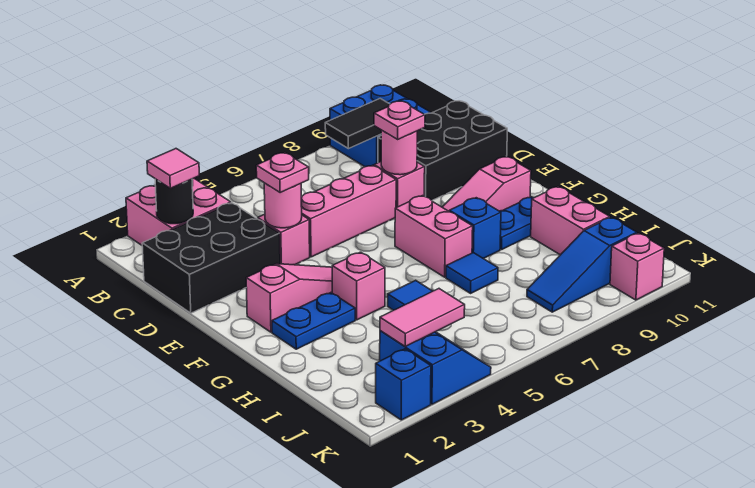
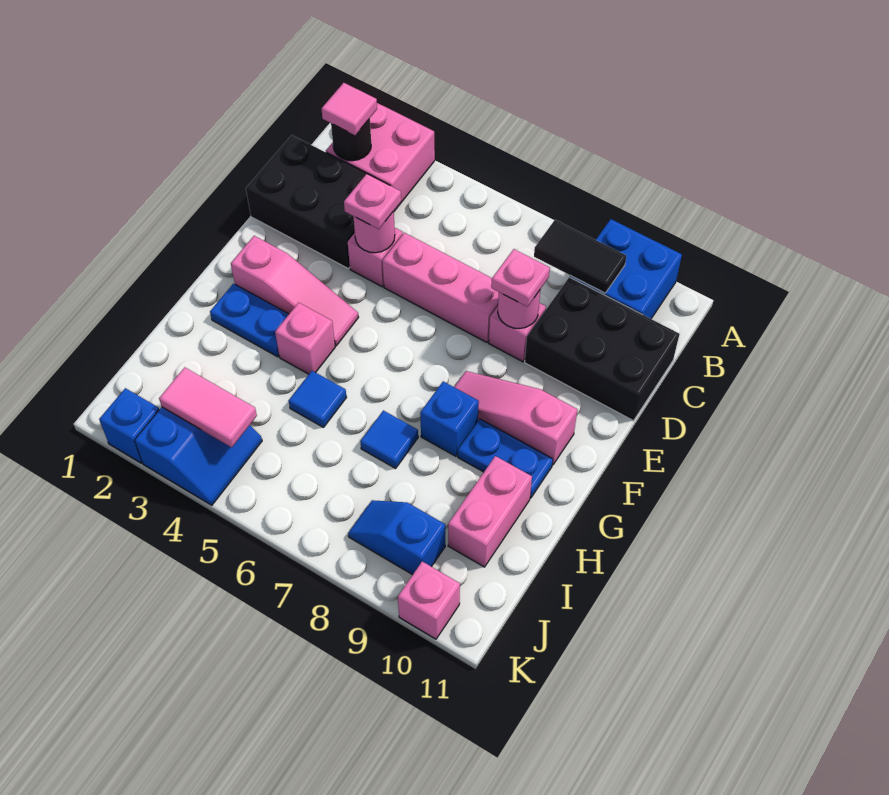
pink brick F7:G7 level 1 -> none
blue slope J8:J10 level 1 top 10 -> blue slope J8:J9 level 1 top 9

